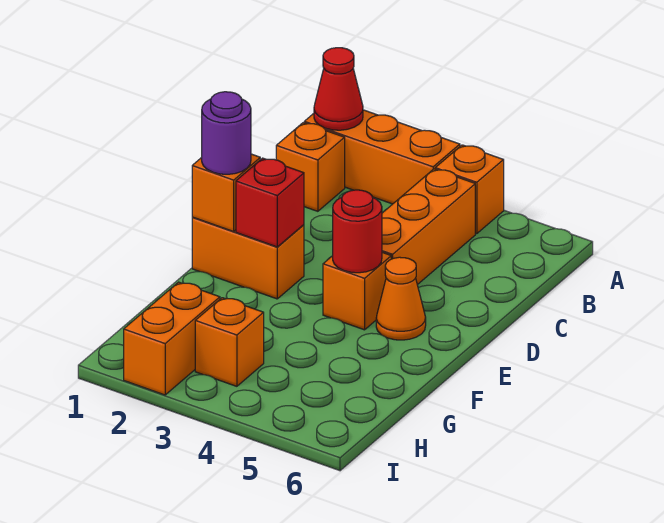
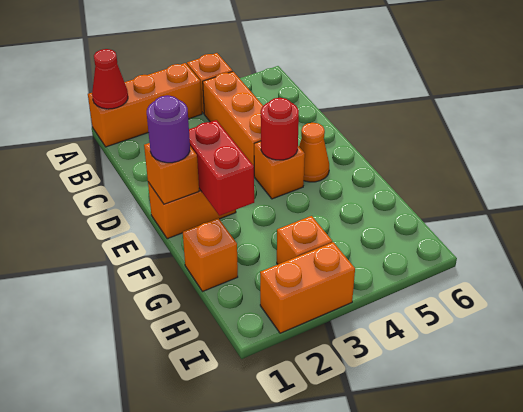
orange brick B1 level 1 -> orange brick G1 level 1
red brick E2 level 2 -> red brick E2:F2 level 2
orange brick H2:I2 level 1 -> orange brick I2:I3 level 1

